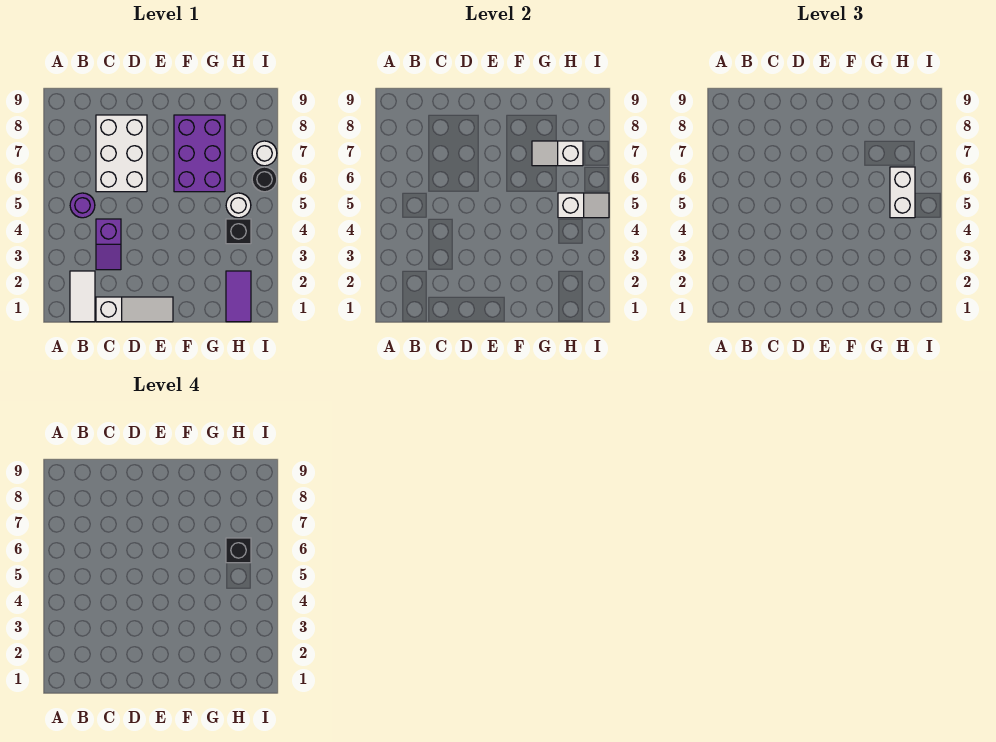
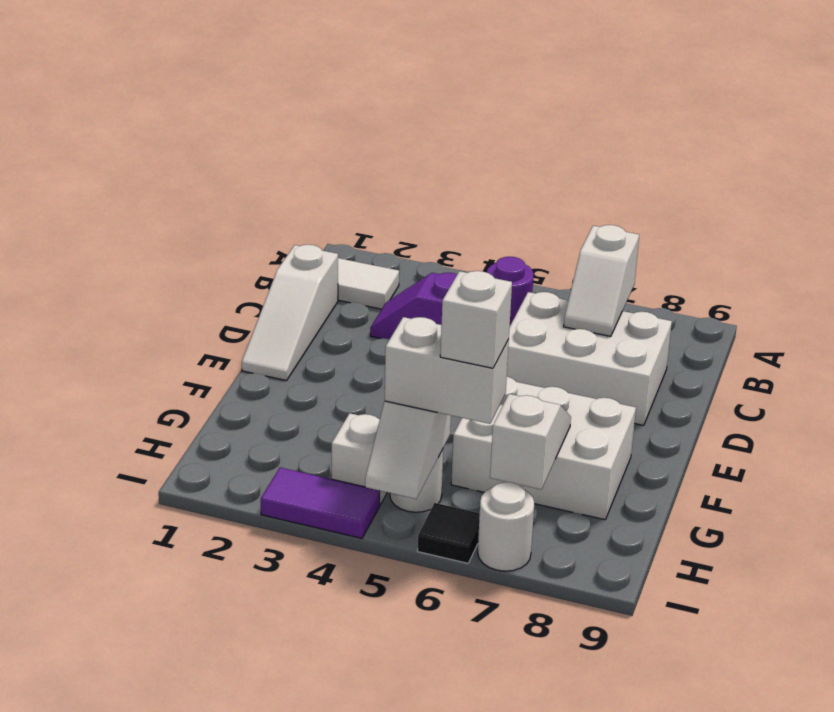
none -> white slope B7:C7 level 2 top B
purple brick F6:G8 level 1 -> white brick F6:G8 level 1
purple tile H1:H2 level 1 -> purple tile I3:I4 level 1
black brick H4 level 1 -> white brick H4 level 1
black brick H6 level 4 -> white brick H6 level 4
black round brick I6 level 1 -> black tile I6 level 1

